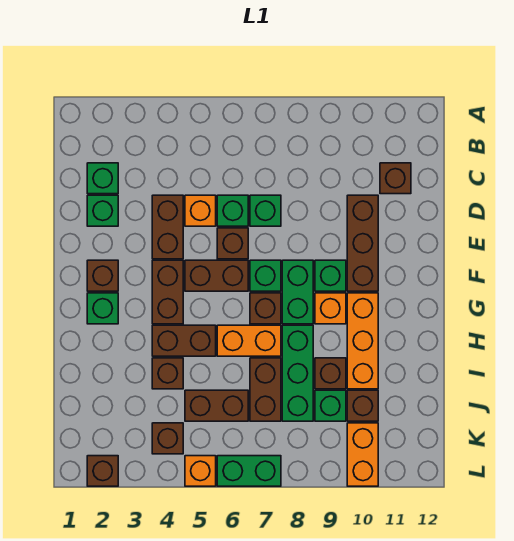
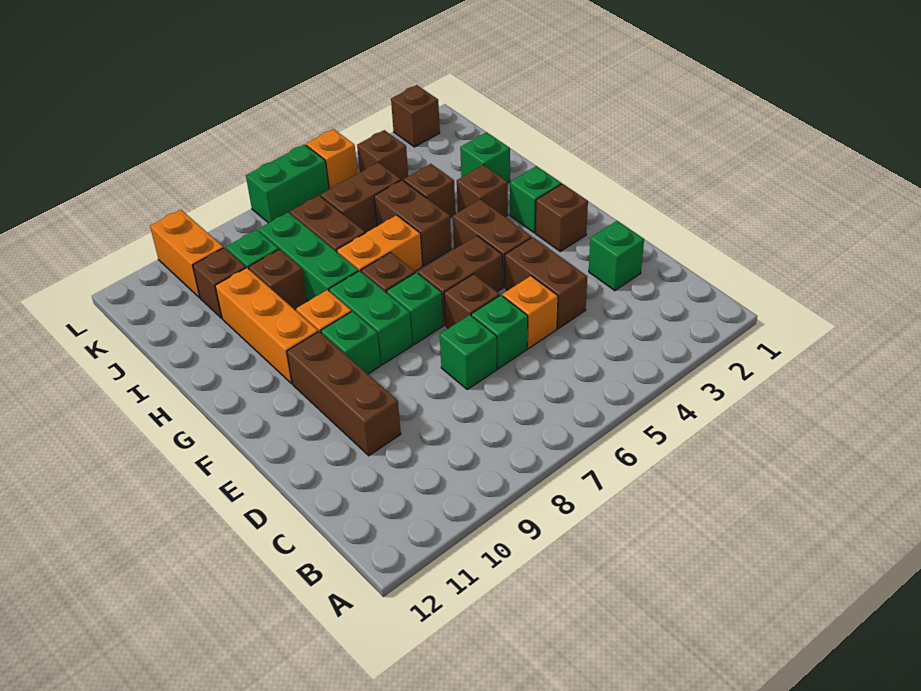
green brick C2 level 1 -> green brick I2 level 1
brown brick C11 level 1 -> brown brick H3 level 1
brown brick H4:H5 level 1 -> brown brick H5:I5 level 1

